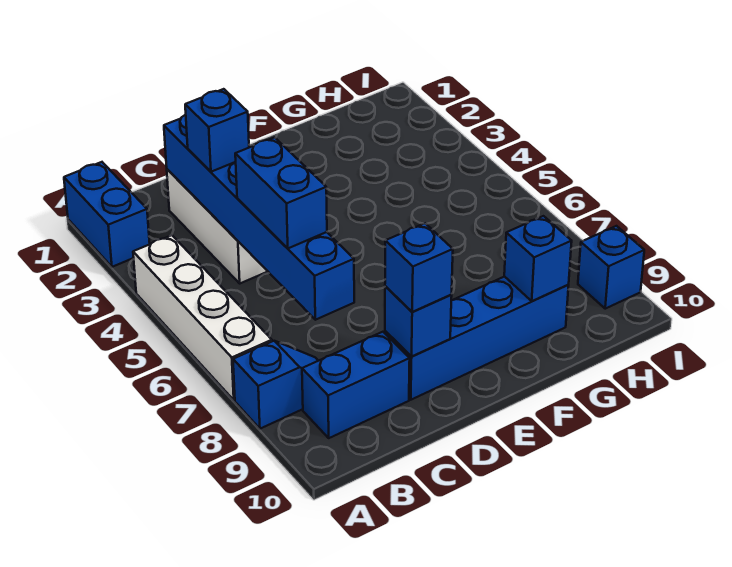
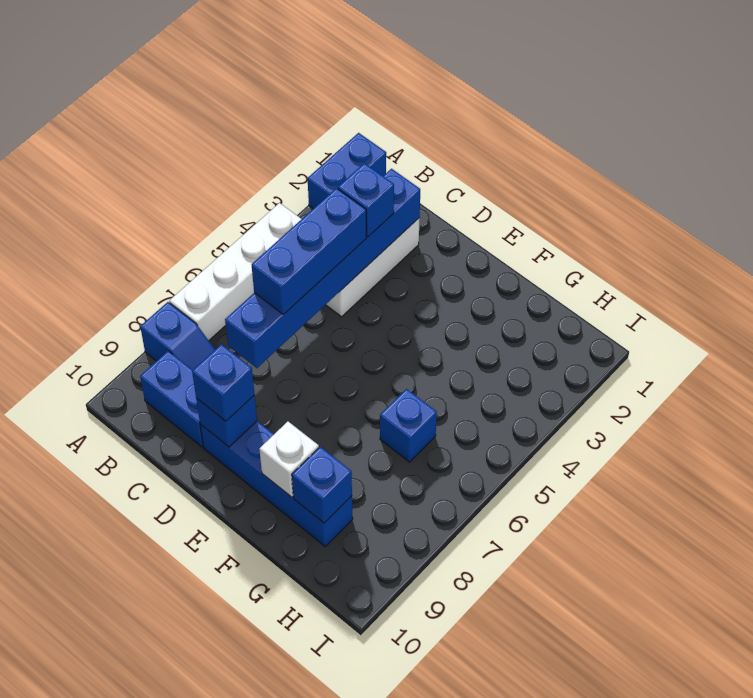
blue brick C5:C6 level 3 -> blue brick C4:C6 level 3
none -> white brick F9 level 2
blue brick I9 level 1 -> blue brick G6 level 1

